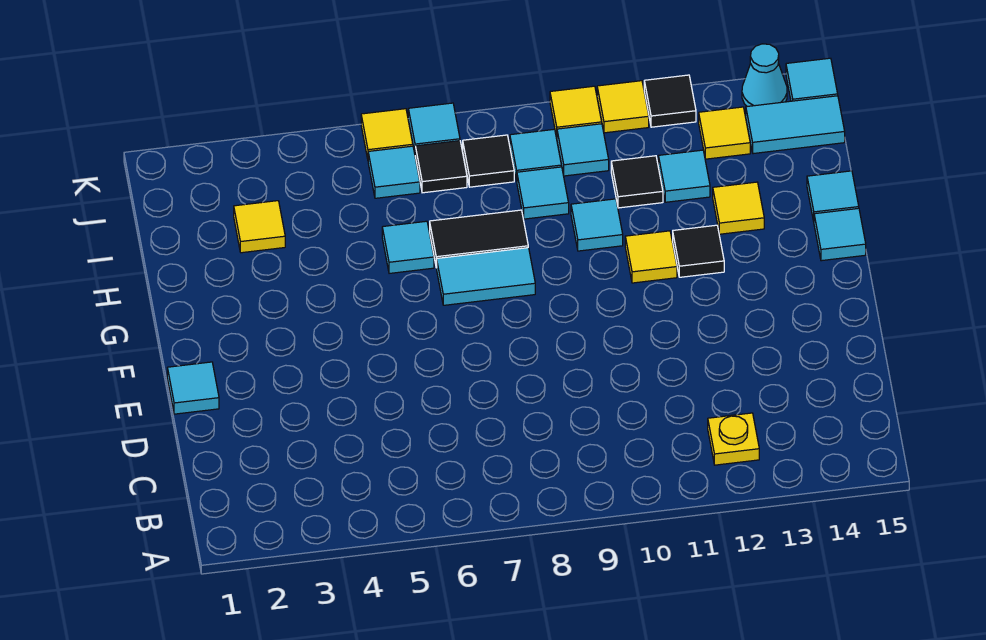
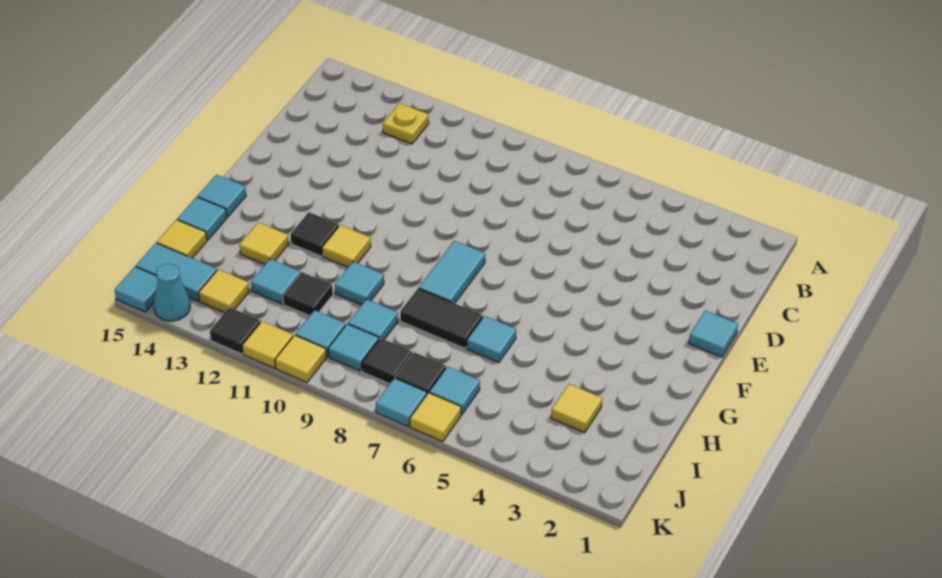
cyan tile G7:G8 level 1 -> cyan tile F8:G8 level 1
none -> yellow tile I15 level 1

